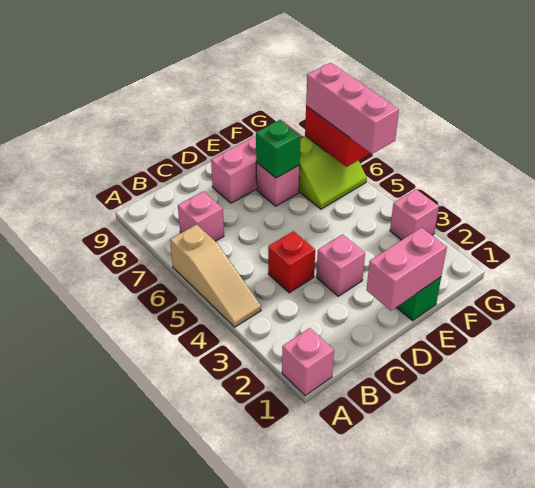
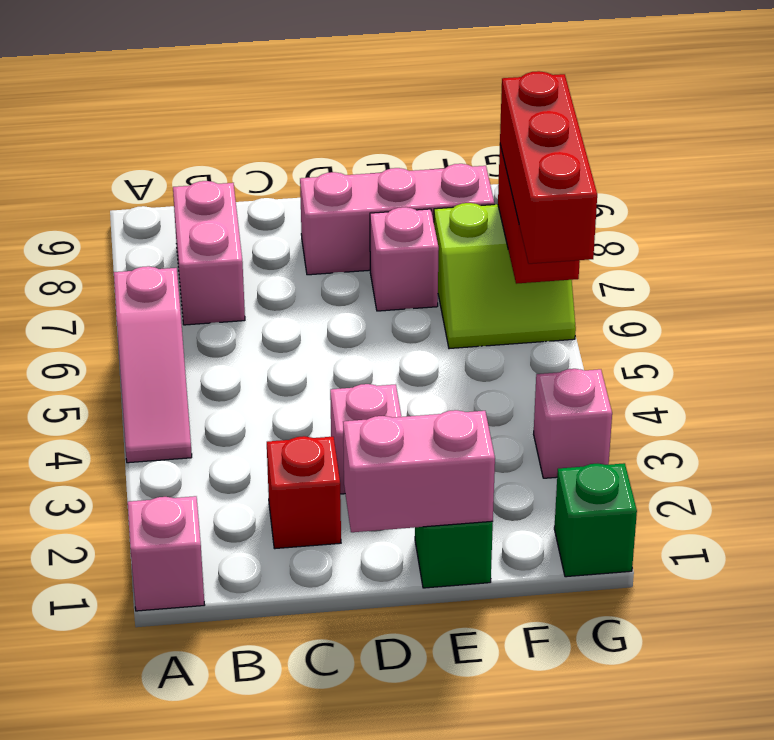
tan slope A4:A6 level 1 top 6 -> pink slope A4:A6 level 1 top 6
pink brick B7 level 1 -> pink brick B7:B8 level 1
red brick C4 level 1 -> red brick C2 level 1
green brick E7 level 2 -> green brick G1 level 1
pink brick G5:G7 level 3 -> red brick G5:G7 level 3

